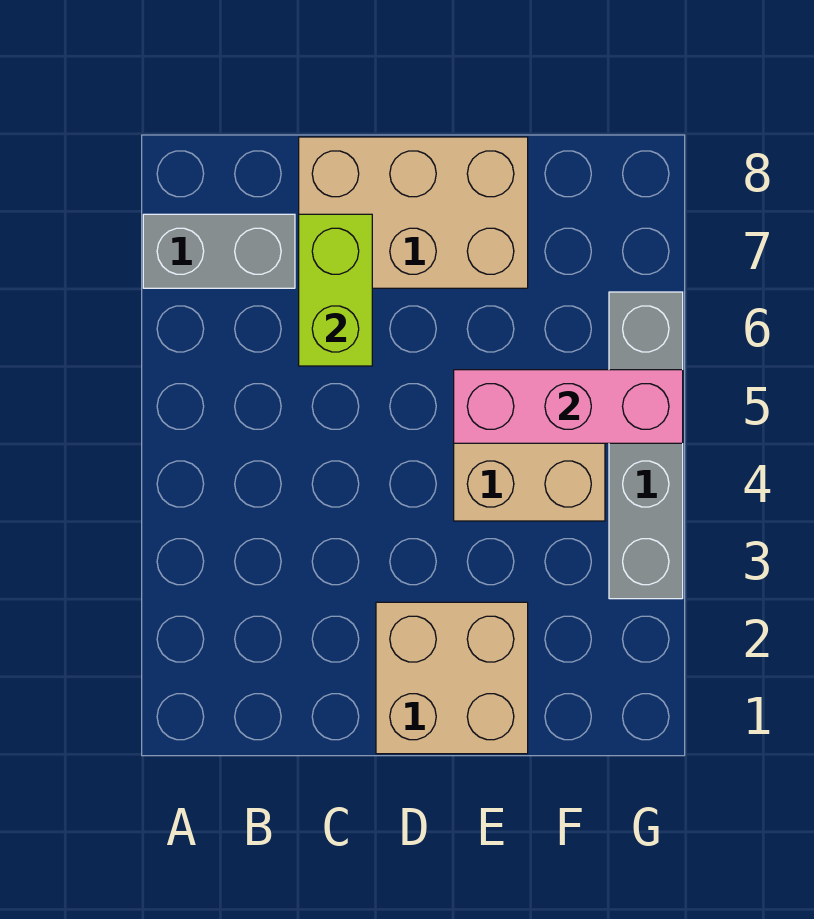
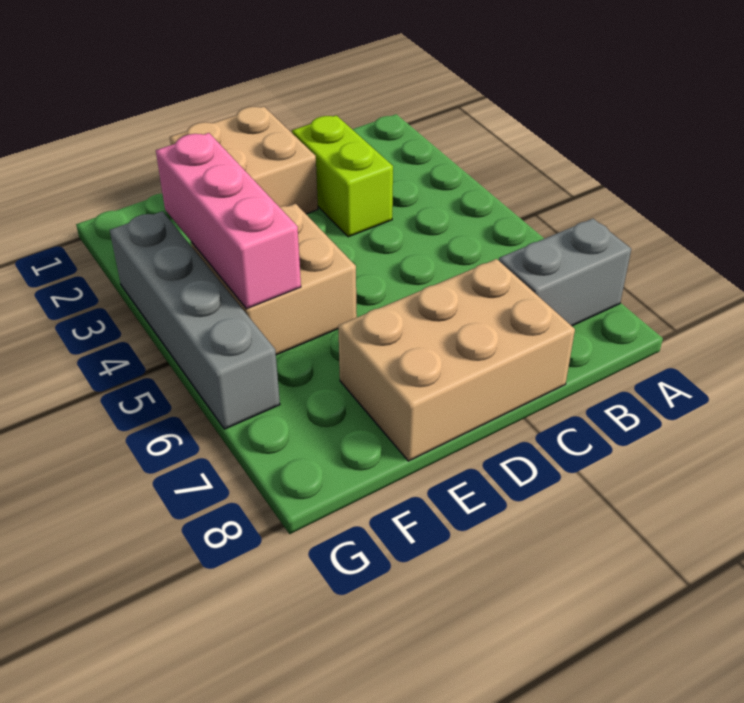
lime brick C6:C7 level 2 -> lime brick C2:C3 level 1
pink brick E5:G5 level 2 -> pink brick F3:F5 level 2

